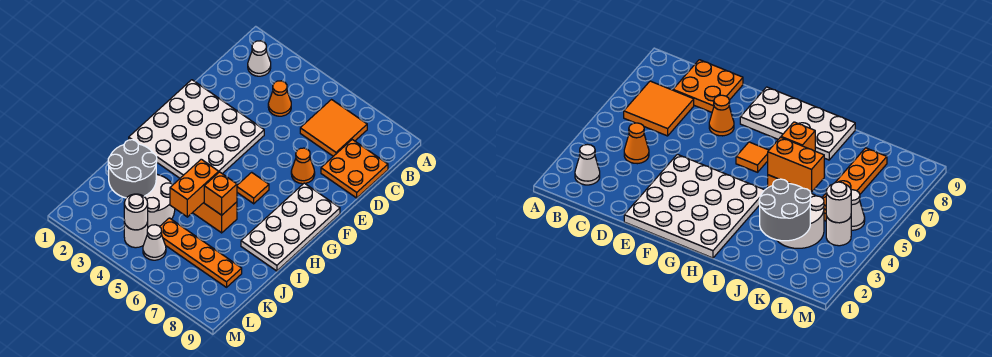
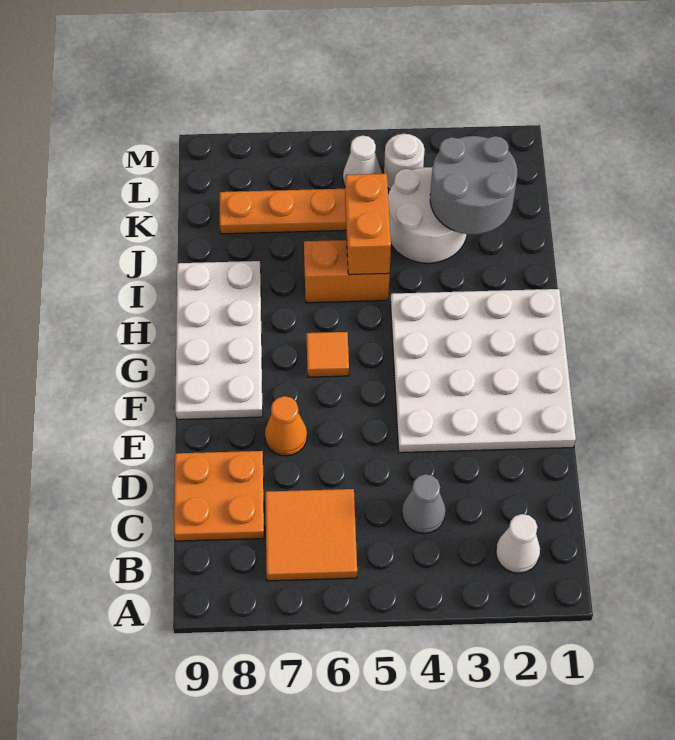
orange cone C4 level 1 -> grey cone C4 level 1
orange brick I6 level 2 -> none
white round brick L4 level 2 -> none

